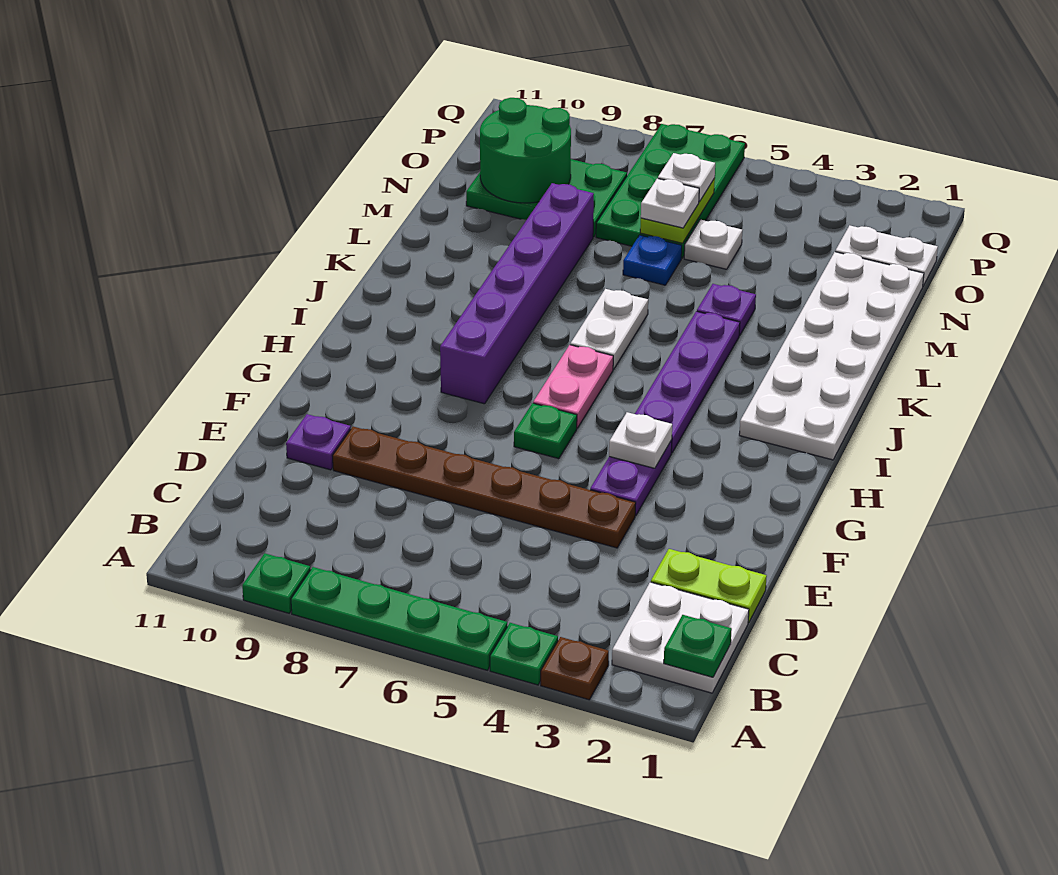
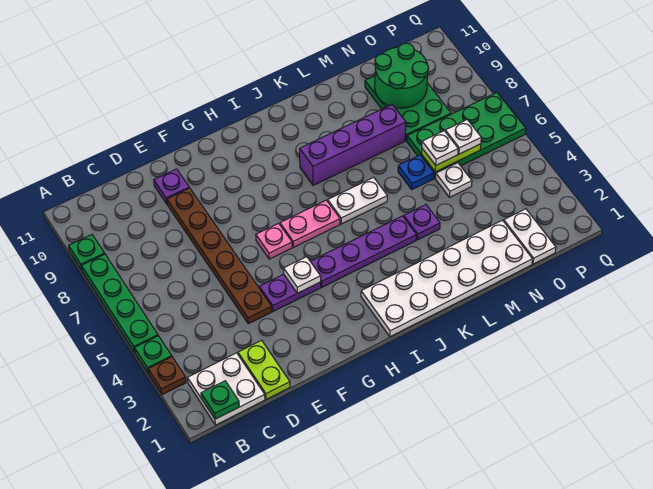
green plate G6 level 1 -> pink plate G6 level 1
purple brick H8:M8 level 1 -> purple brick J8:M8 level 1

